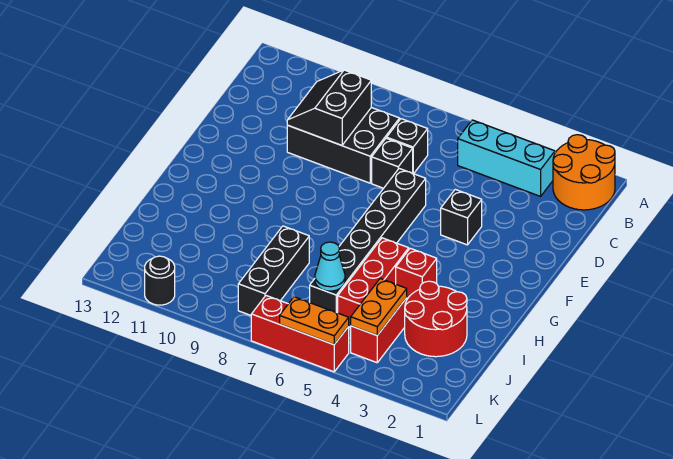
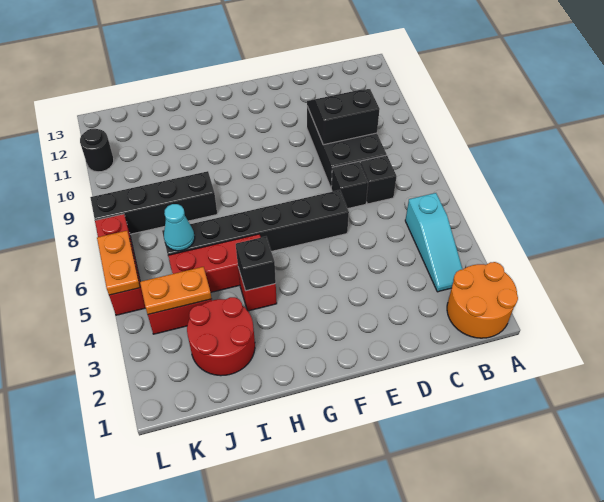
cyan brick B3:B5 level 1 -> cyan slope B3:B5 level 1 top 5
black brick E4 level 1 -> black brick H4 level 2
black brick I8:K8 level 1 -> black brick I8:L8 level 1

